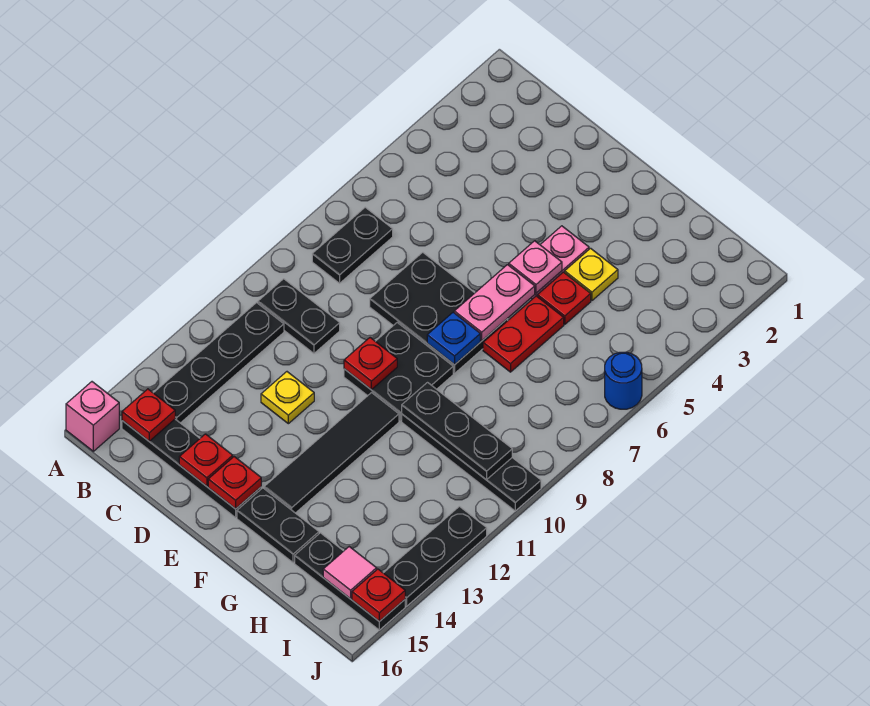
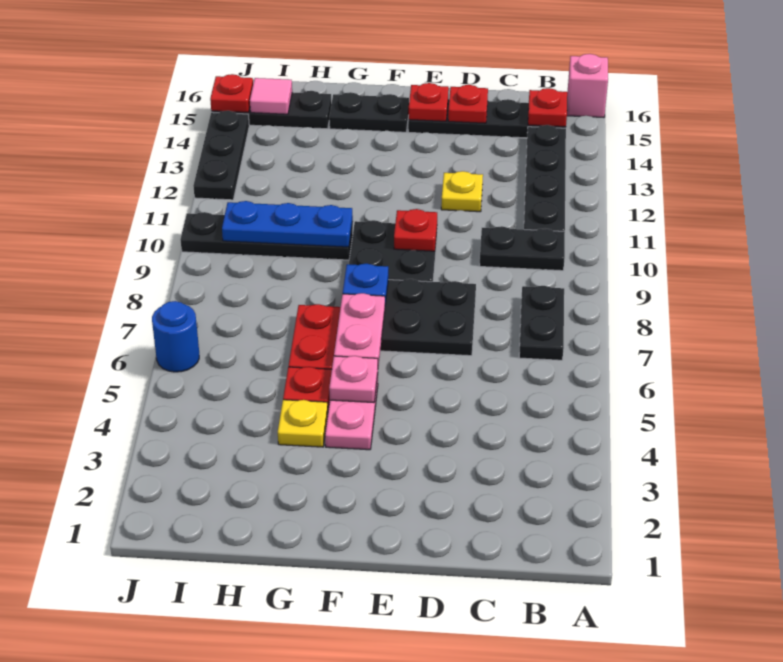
black tile F11:F14 level 1 -> none
black plate G10:I10 level 2 -> blue plate G10:I10 level 2

